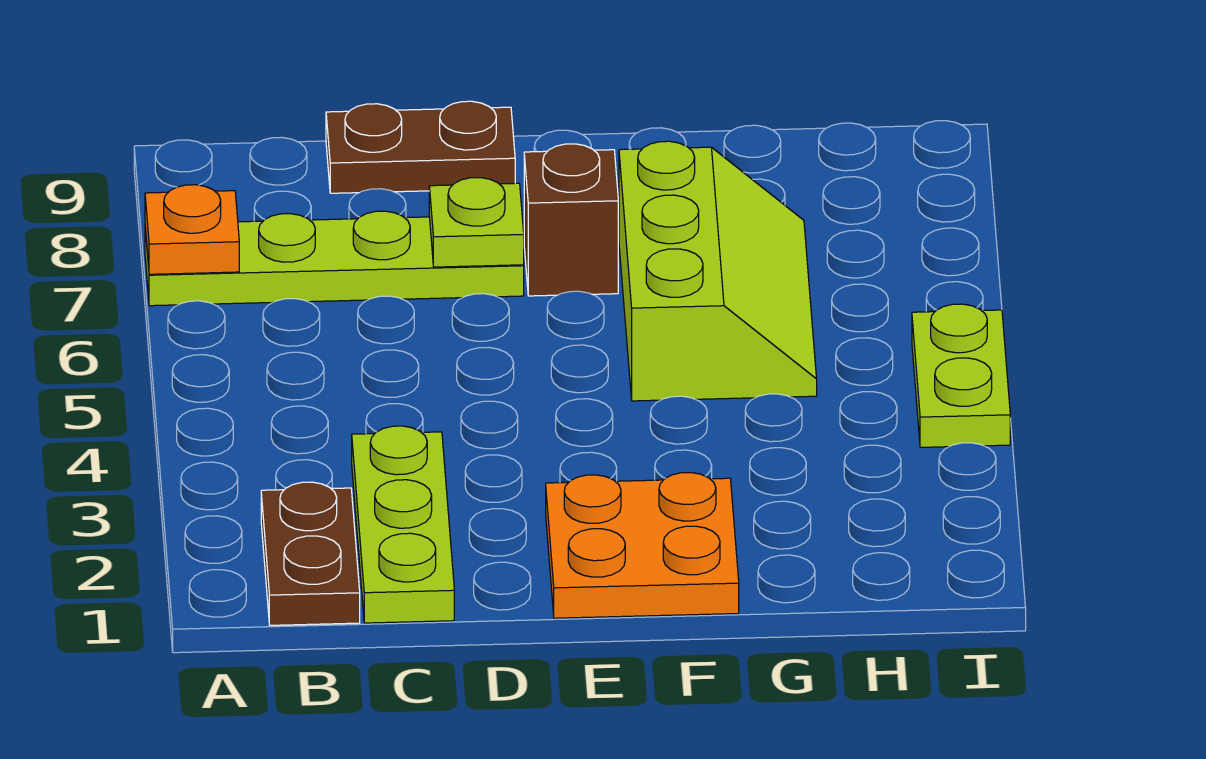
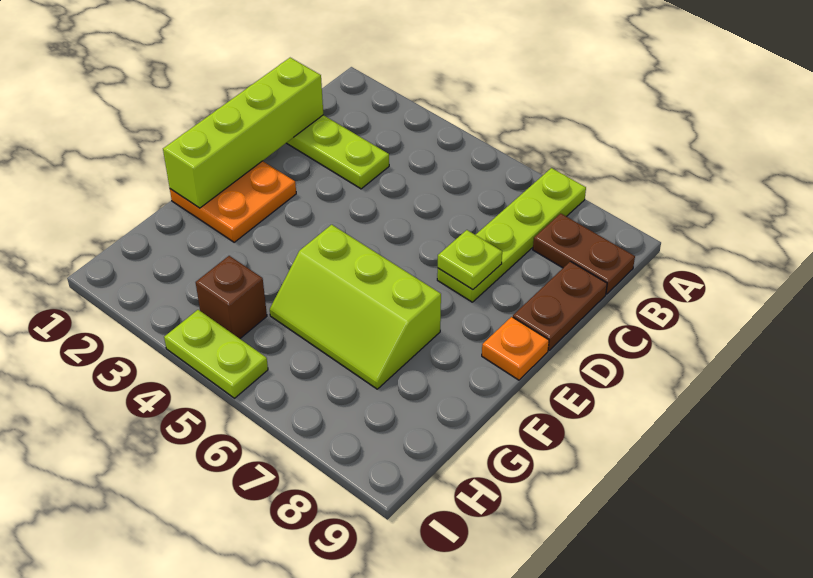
orange plate A7 level 2 -> orange plate E9 level 1
brown plate B1:B2 level 1 -> brown plate B8:B9 level 1
none -> lime brick C1:F1 level 2
brown brick E7 level 1 -> brown brick H4 level 1

